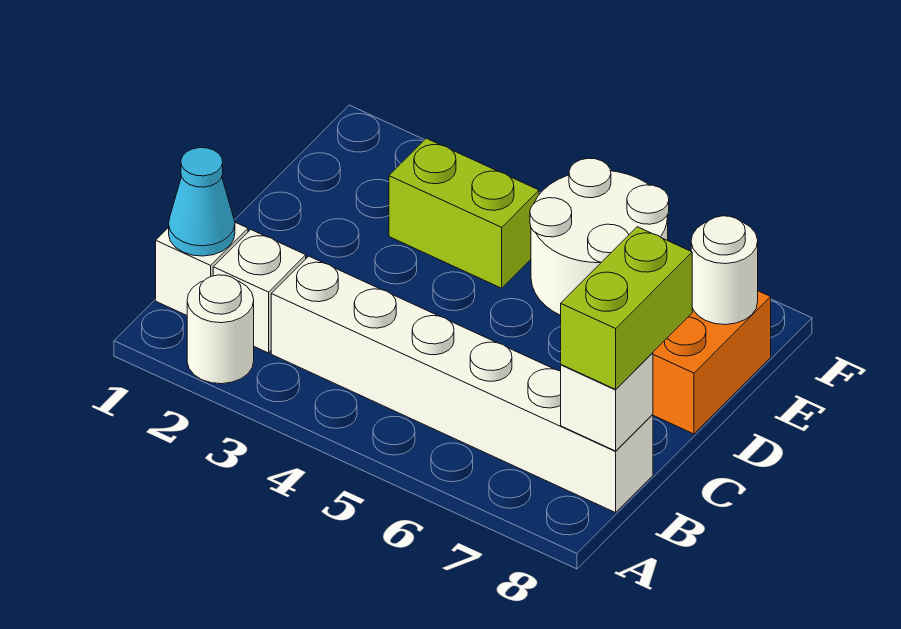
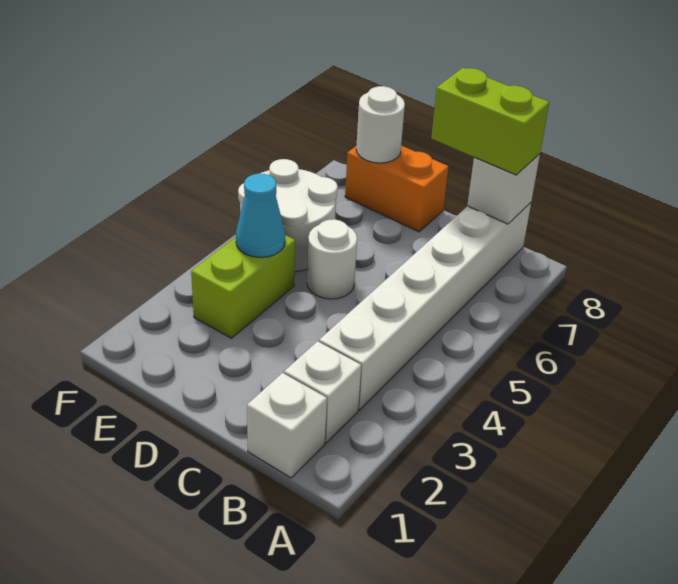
white round brick A2 level 1 -> white round brick D5 level 1
cyan cone B1 level 2 -> cyan cone E4 level 2

